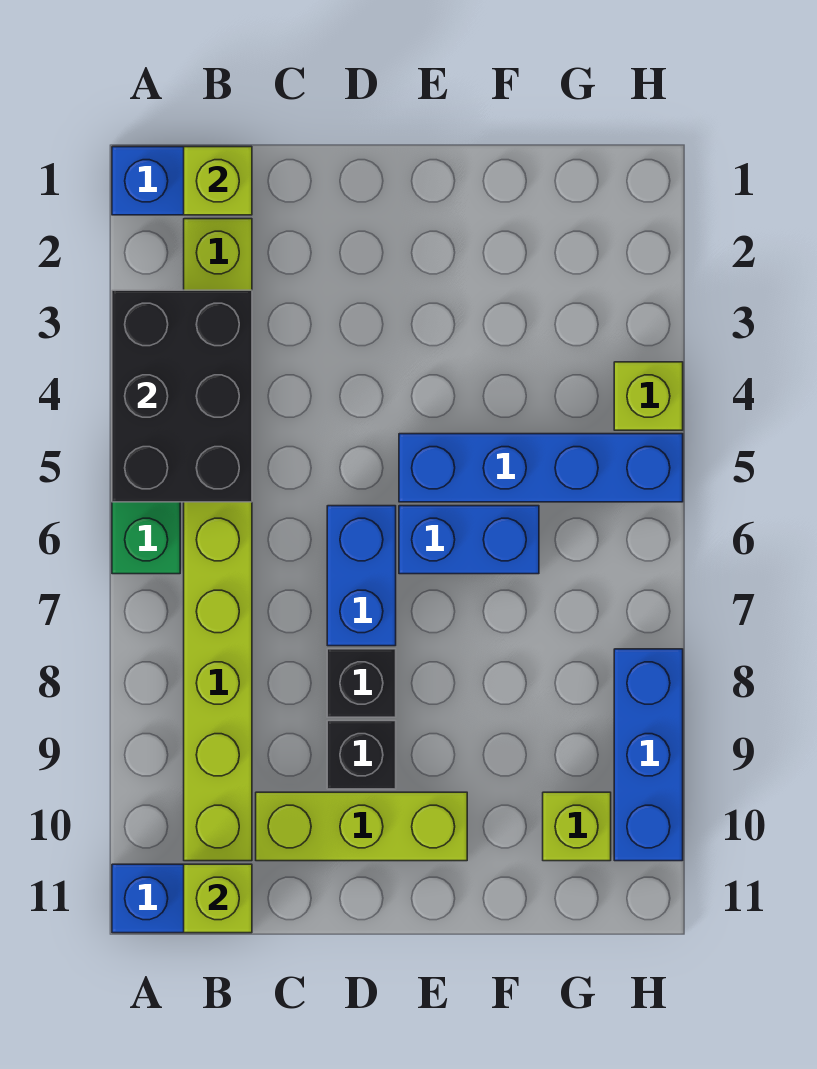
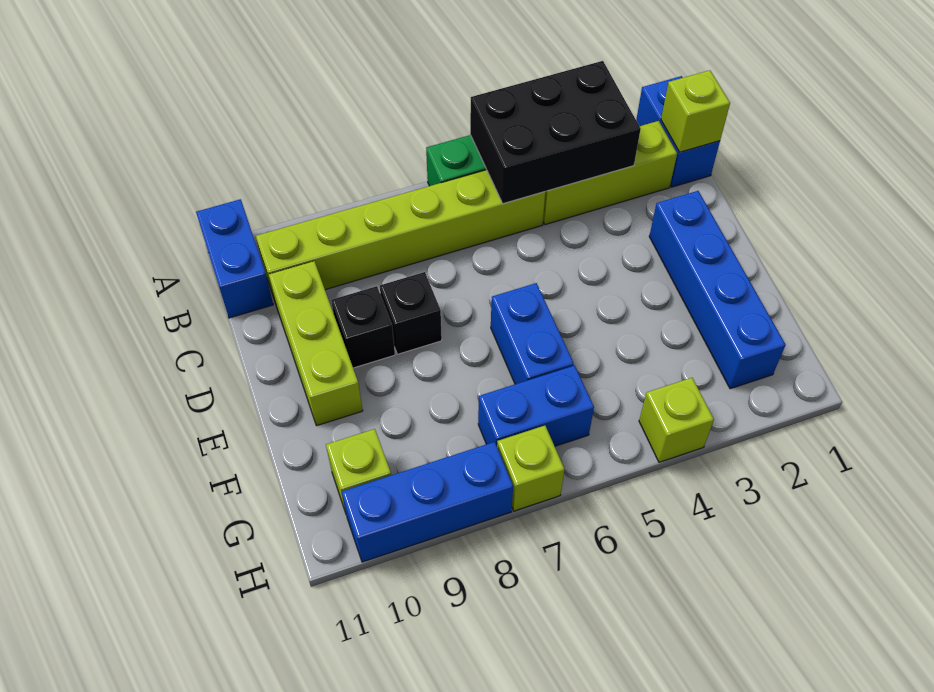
lime brick B11 level 2 -> lime brick H7 level 1
blue brick D6:D7 level 1 -> blue brick G6:G7 level 1
blue brick E5:H5 level 1 -> blue brick D2:G2 level 1

